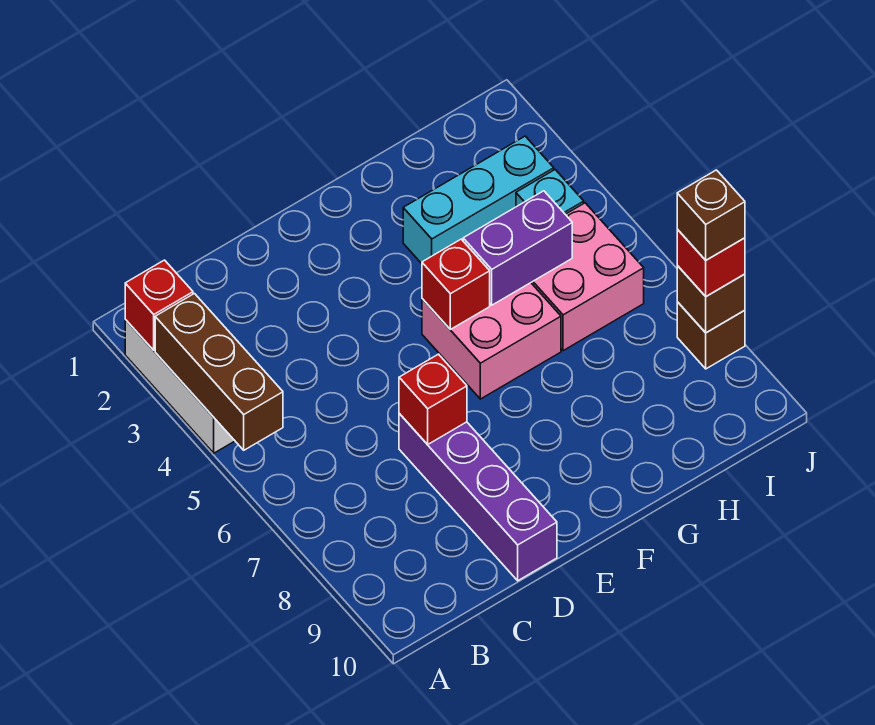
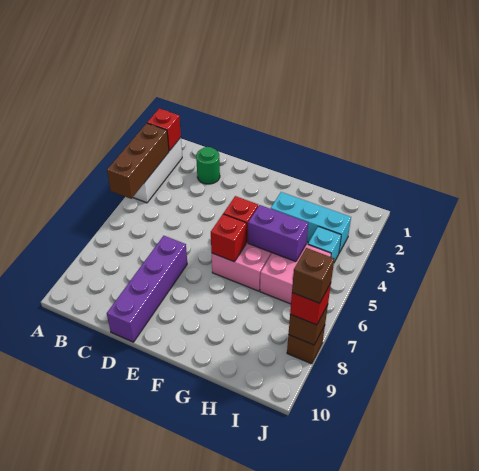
none -> green round brick C2 level 1
red brick D7 level 2 -> red brick F6 level 2

